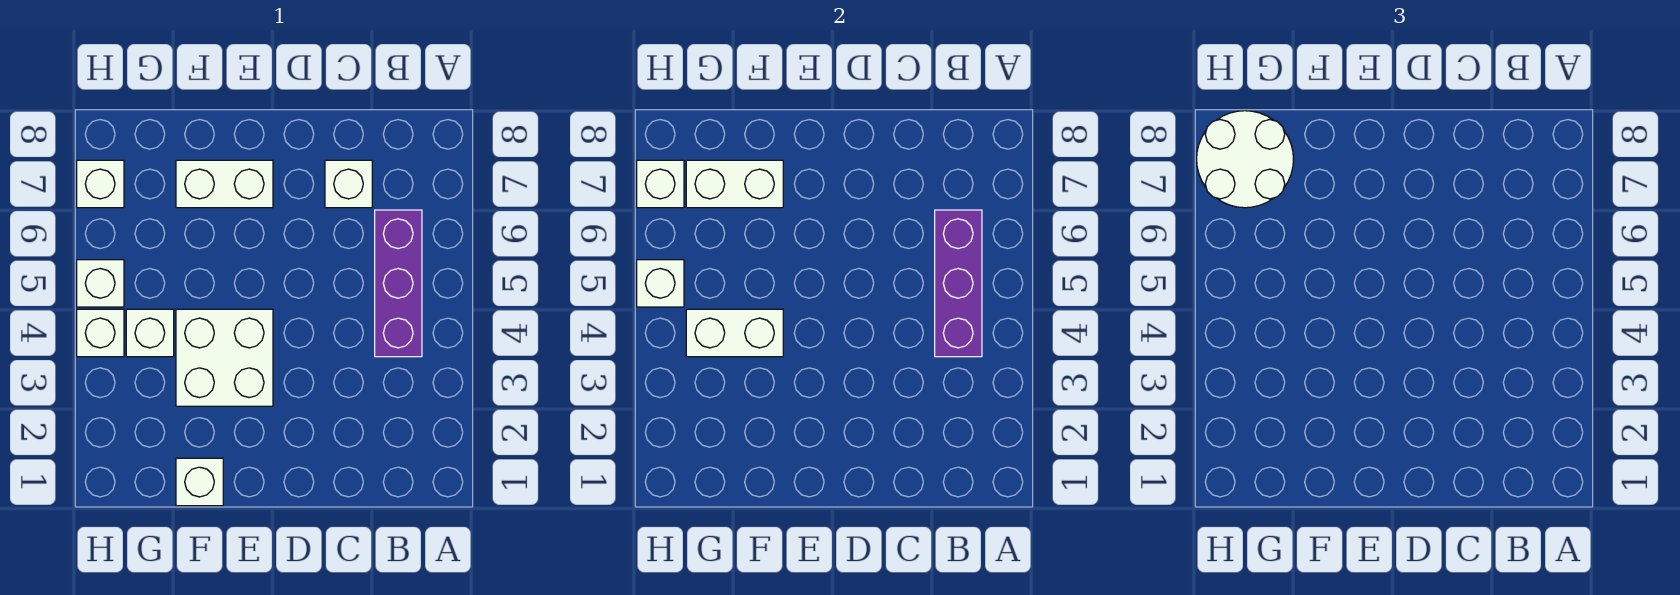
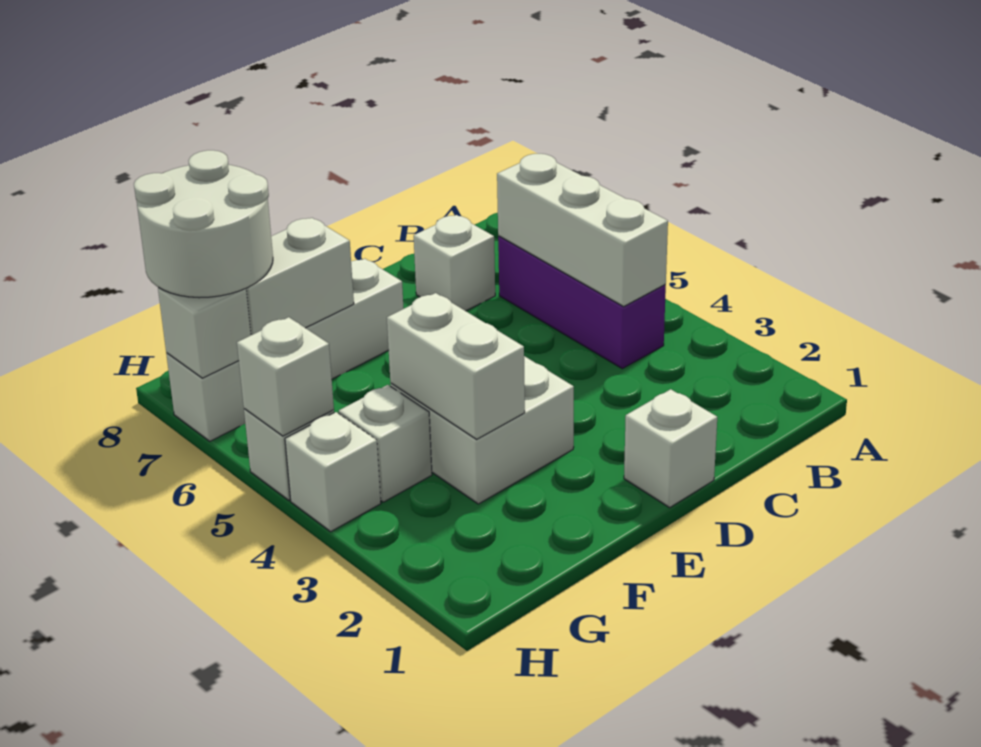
purple brick B4:B6 level 2 -> white brick B4:B6 level 2
white brick F1 level 1 -> white brick D1 level 1
white brick F4:G4 level 2 -> white brick F3:F4 level 2

